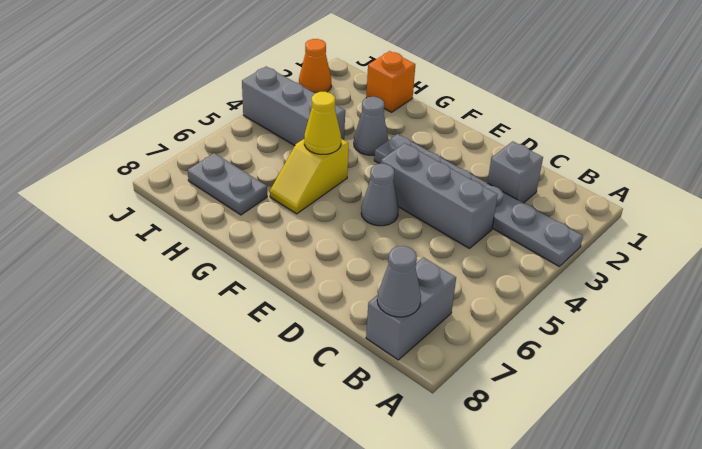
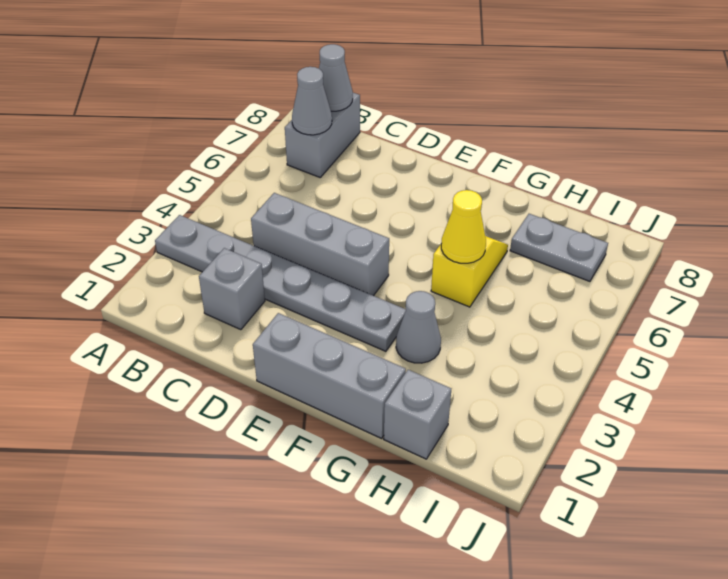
grey cone E5 level 1 -> grey cone B7 level 2
orange brick H1 level 1 -> grey brick H1 level 1
grey brick H4:J4 level 1 -> grey brick E1:G1 level 1
orange cone J2 level 1 -> none

